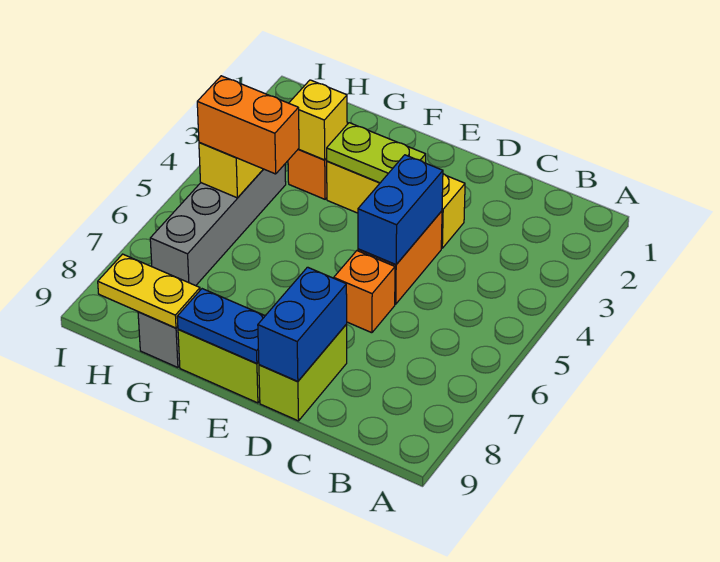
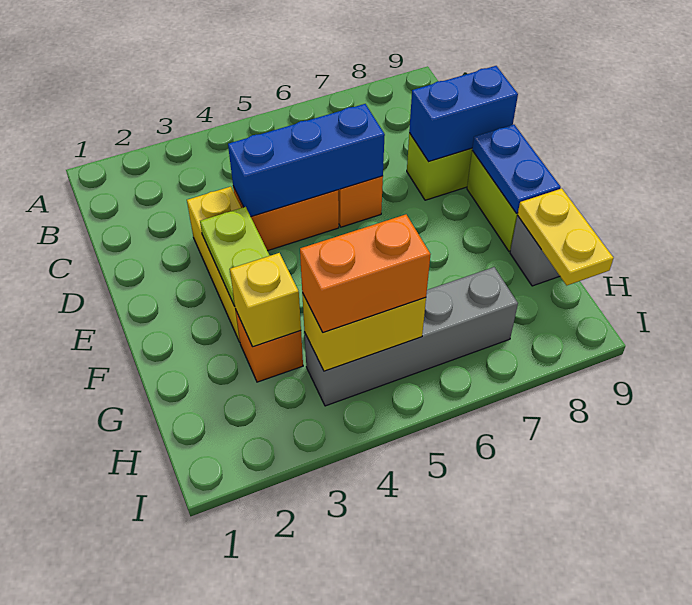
blue brick D4:D5 level 2 -> blue brick D4:D6 level 2
orange brick G5:H5 level 3 -> orange brick H4:H5 level 3

